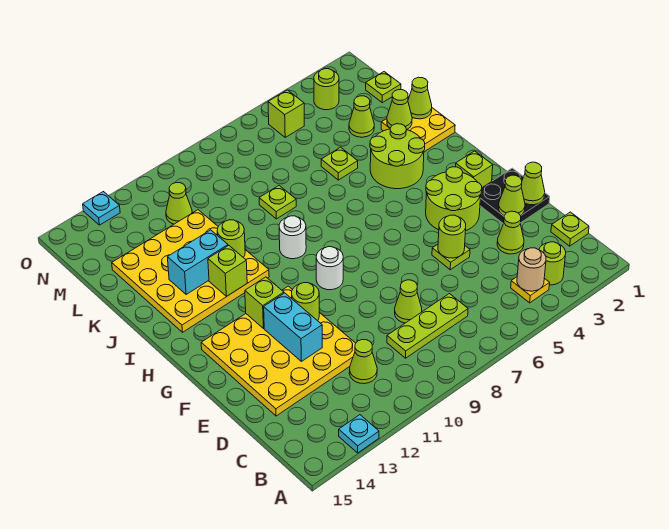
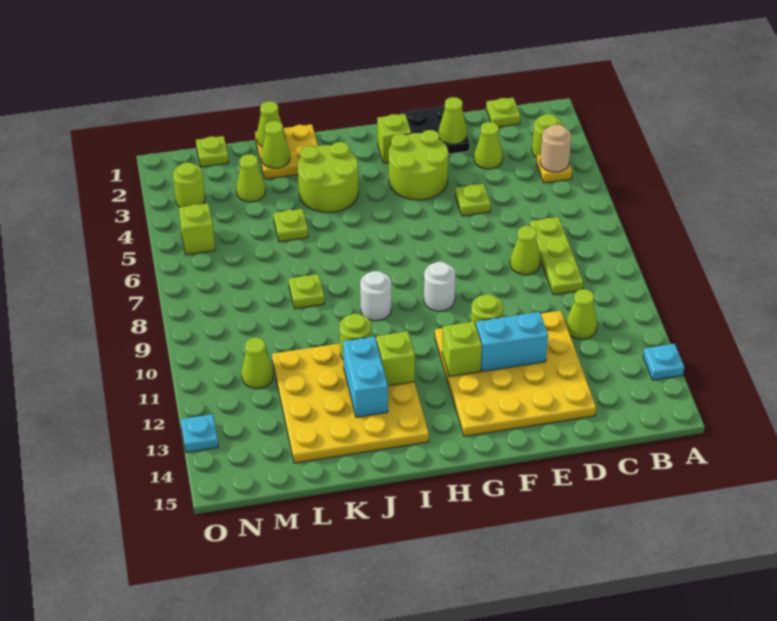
lime cone E1 level 2 -> none
lime round brick E5 level 2 -> none

